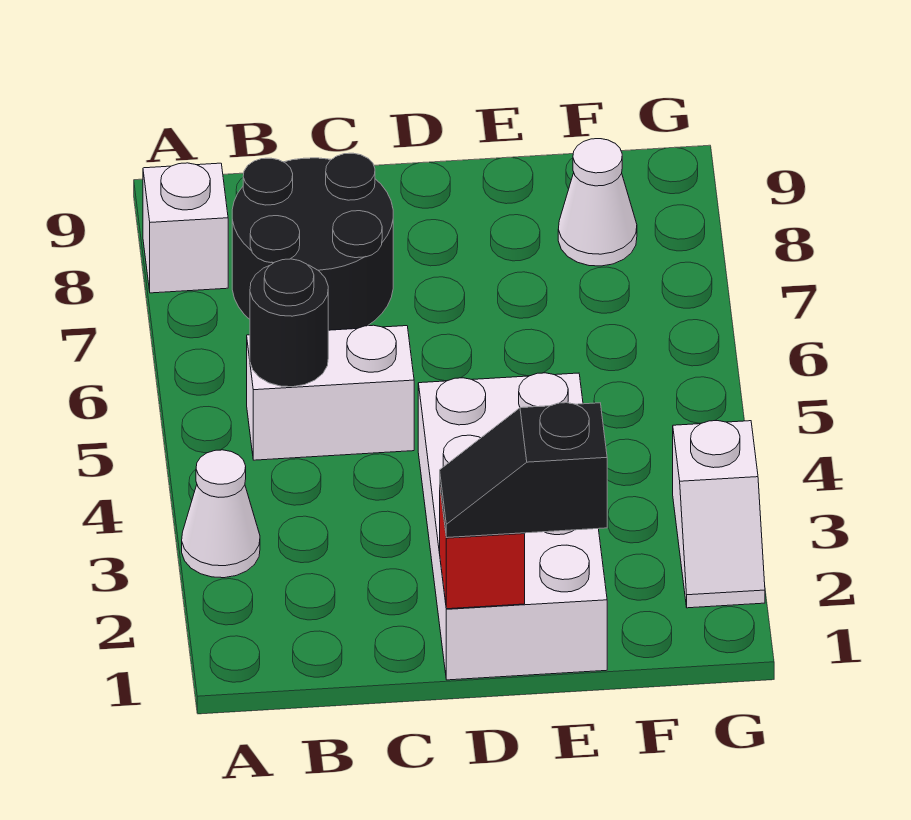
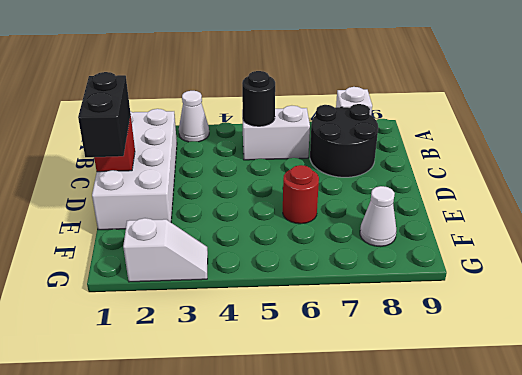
white brick B5:C5 level 1 -> white brick B5:B6 level 1
white brick D1:E4 level 1 -> white brick B1:E2 level 1
black slope D1:E1 level 3 top E -> black brick D1:E1 level 3
none -> red round brick E6 level 1
white slope G2:G3 level 1 top 3 -> white slope G2:G3 level 1 top 2

